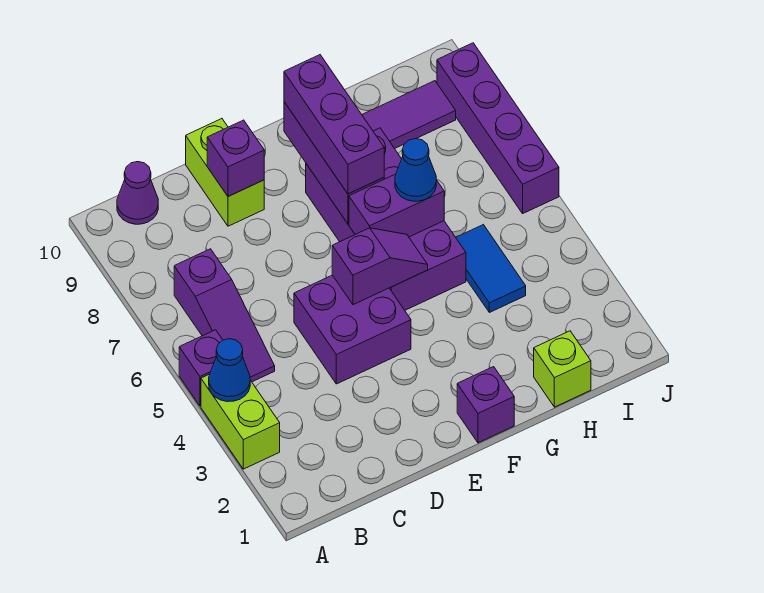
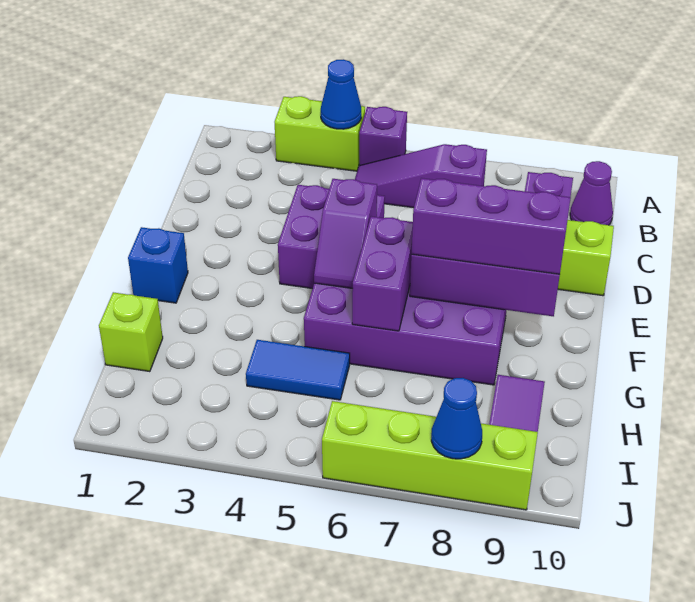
purple brick F1 level 1 -> blue brick F1 level 1
blue cone G6 level 3 -> blue cone J8 level 2
purple brick J6:J9 level 1 -> lime brick J6:J9 level 1

